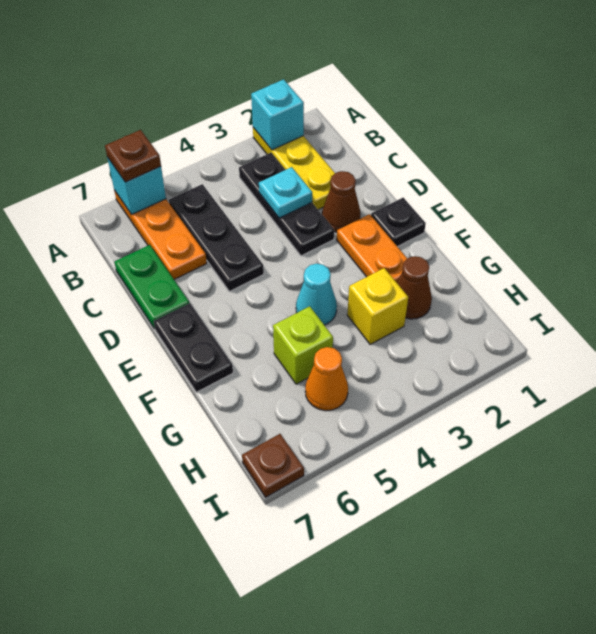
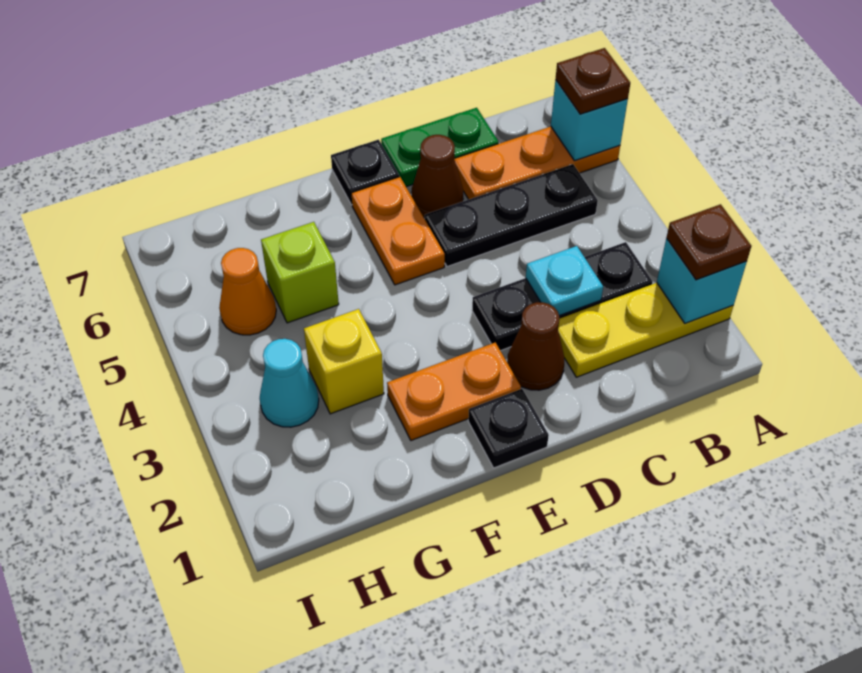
none -> orange plate E5:E6 level 1
black plate E7:F7 level 1 -> black plate E7 level 1
cyan cone F4 level 1 -> cyan cone H3 level 1
brown cone G2 level 1 -> brown cone D6 level 1
brown plate I7 level 1 -> brown plate A2 level 3

